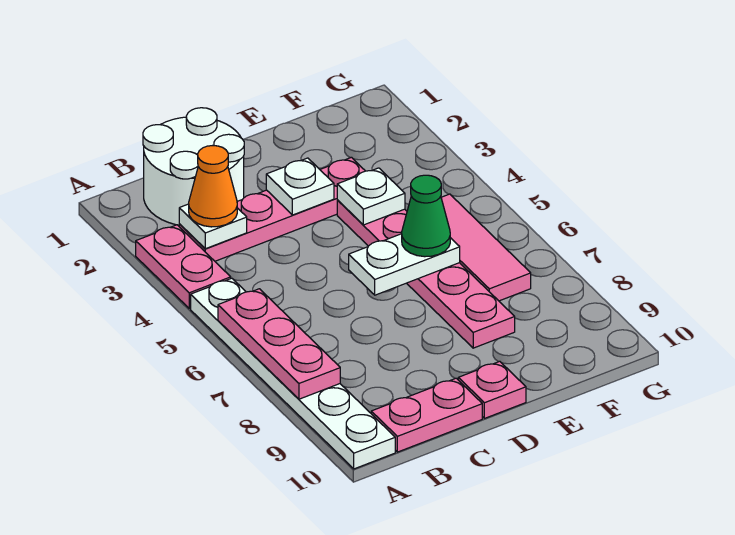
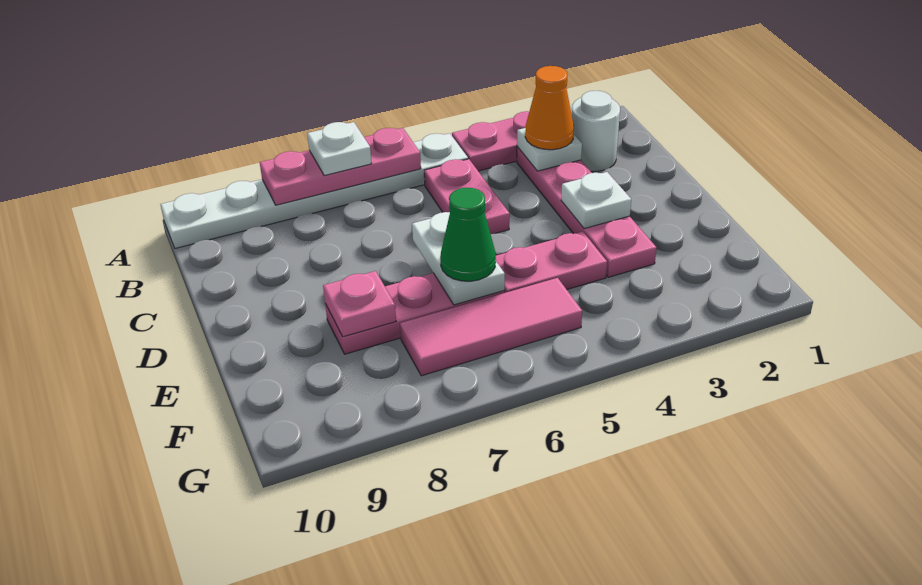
white round brick B1:C2 level 1 -> white round brick B2 level 1
pink plate B10:C10 level 1 -> pink plate B5:C5 level 1
pink plate D10 level 1 -> pink plate E8 level 2
white plate E4 level 2 -> white plate A7 level 3

